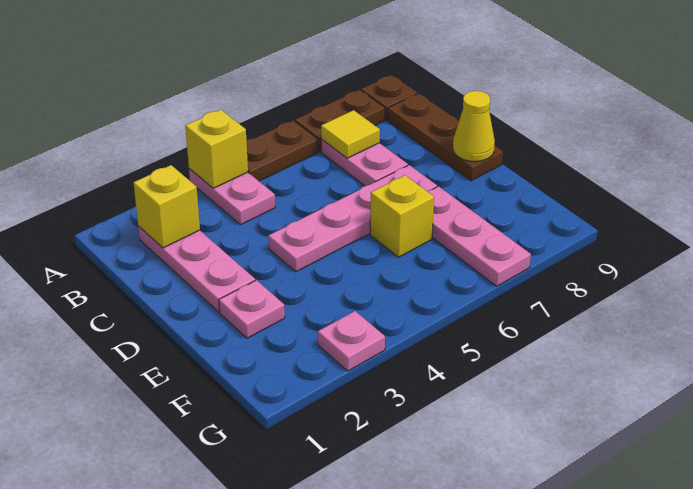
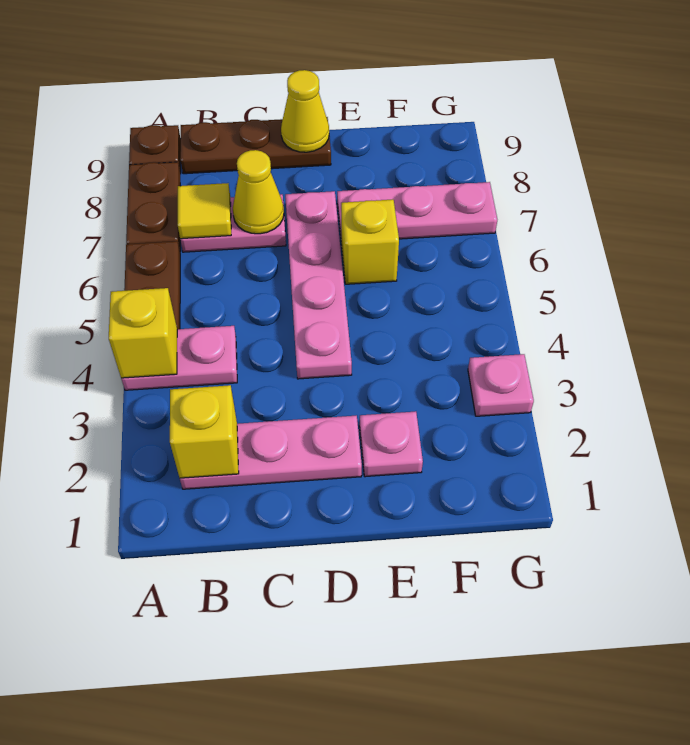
none -> yellow cone C7 level 2

